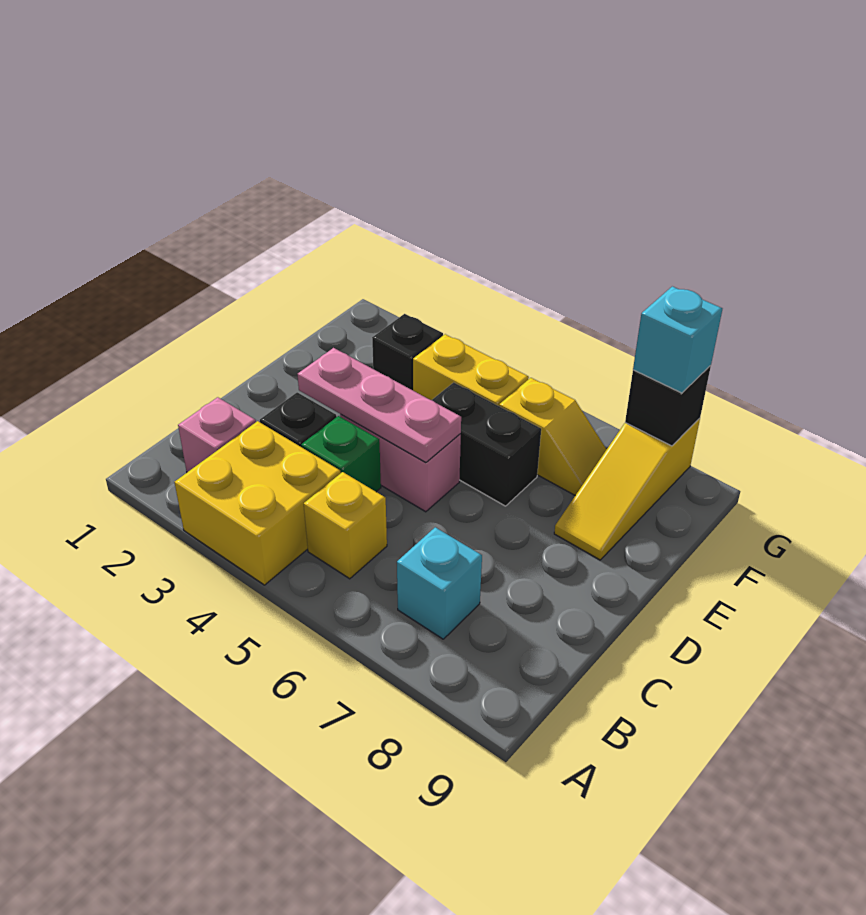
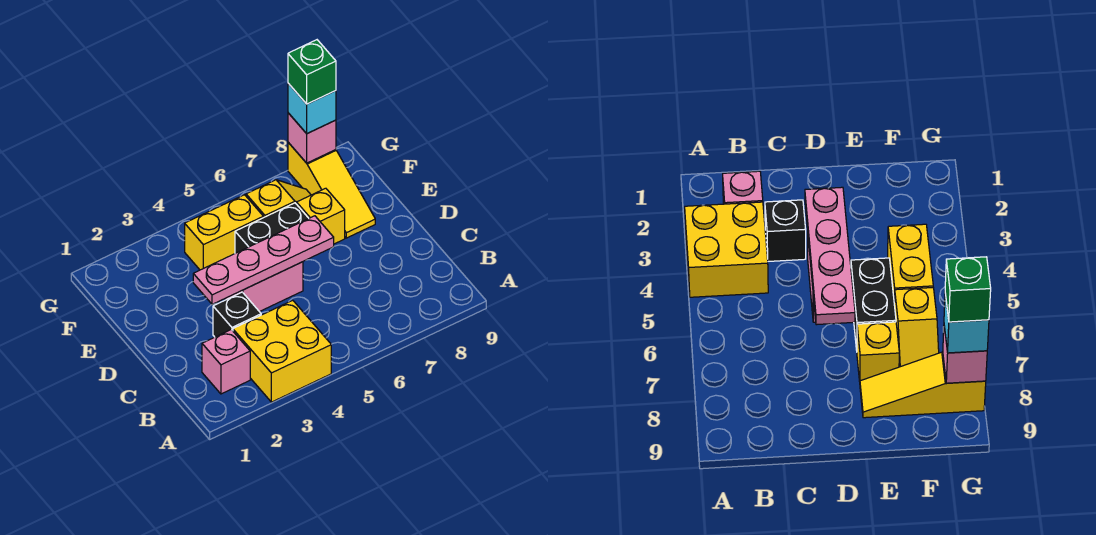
yellow brick B5 level 1 -> yellow brick E7 level 1
cyan brick B7 level 1 -> none
green brick C4 level 1 -> green brick G8 level 4
pink plate D3:D5 level 2 -> pink plate D3:D6 level 2
black brick F3 level 1 -> none
black brick G8 level 2 -> pink brick G8 level 2

